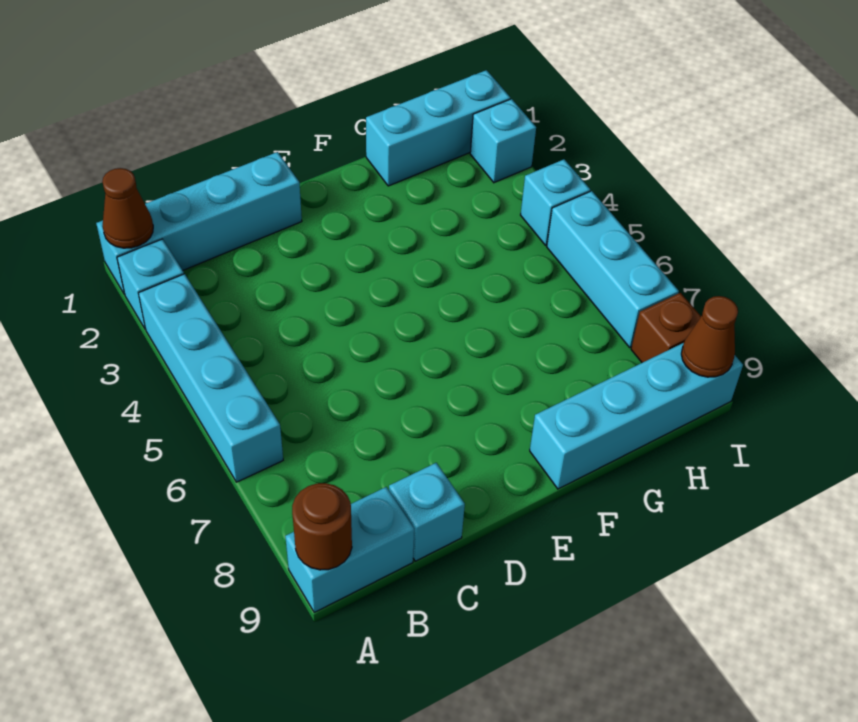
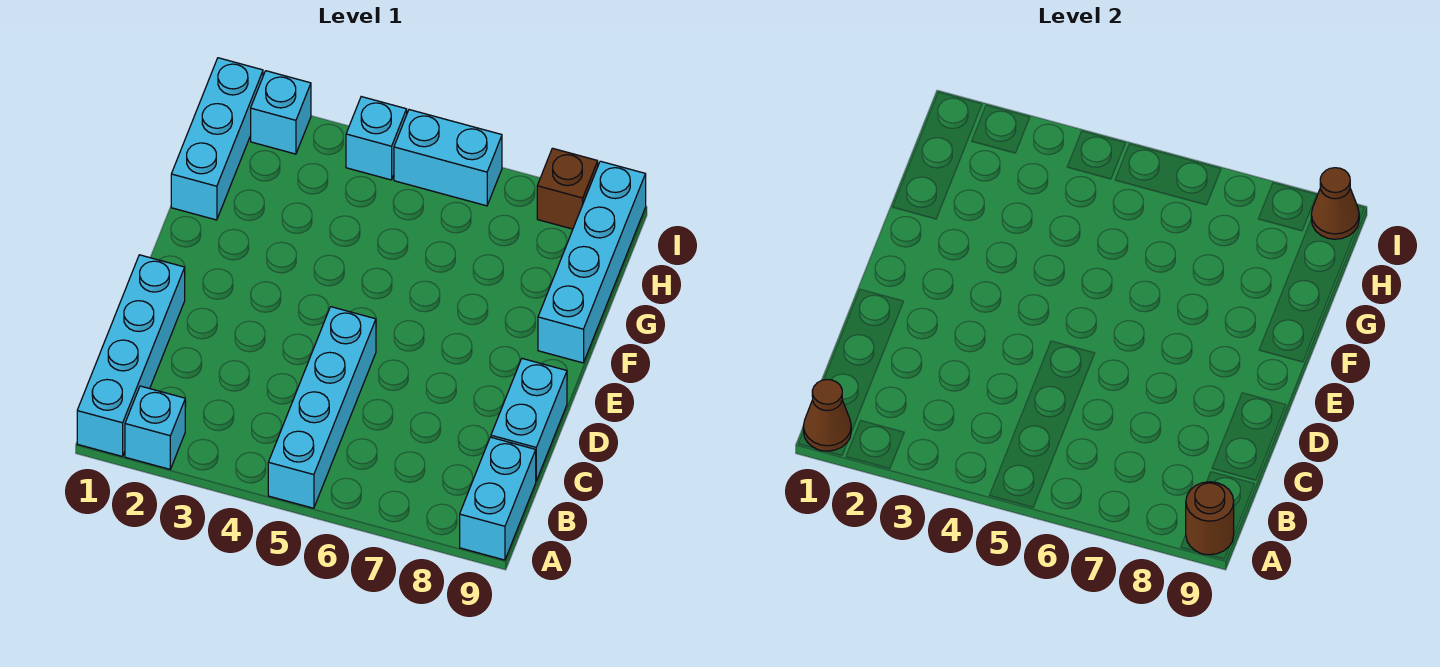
cyan brick A3:A6 level 1 -> cyan brick A5:D5 level 1
cyan brick C9 level 1 -> cyan brick C9:D9 level 1
cyan brick I5:I7 level 1 -> cyan brick I5:I6 level 1

